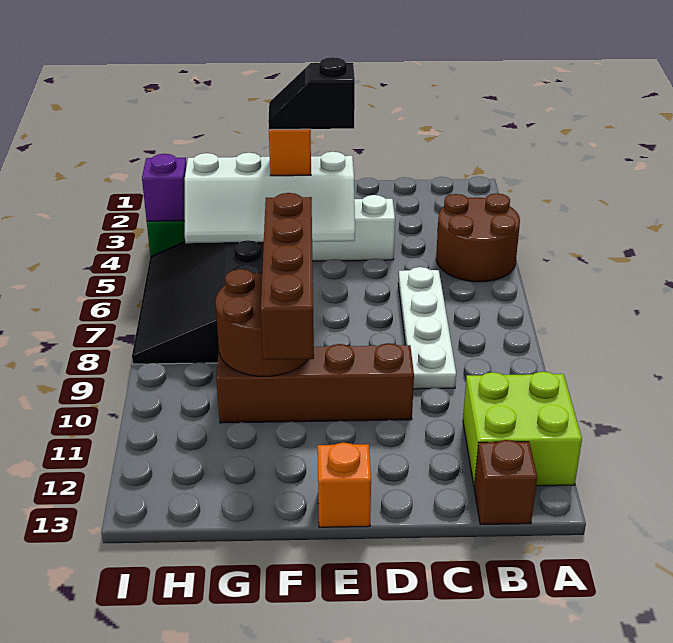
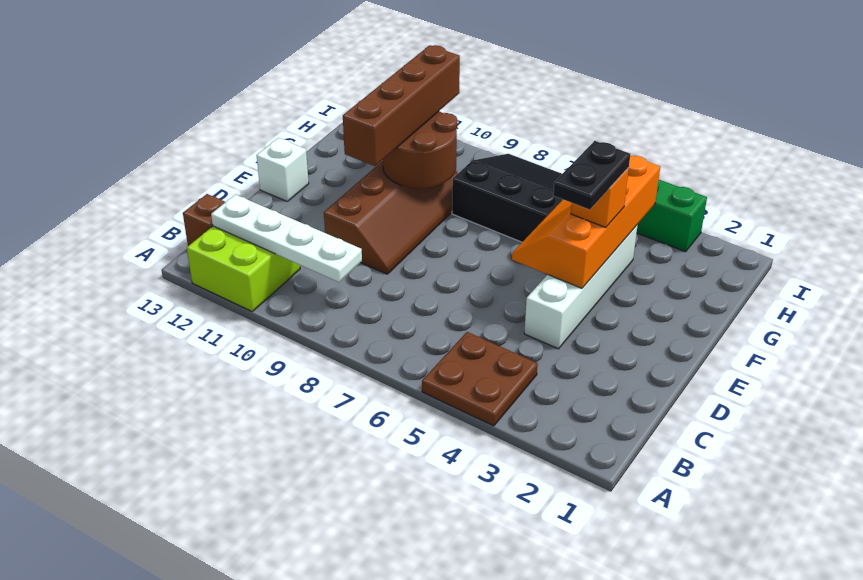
brown round brick A4:B5 level 1 -> brown plate A4:B5 level 1
white plate C6:C9 level 1 -> white plate B9:B12 level 2
white slope E4:H5 level 2 top 4 -> orange slope E4:H5 level 2 top 4
black slope E4:F4 level 4 top E -> black plate E4:F4 level 4
orange brick E13 level 1 -> white brick E13 level 1
brown brick F8:F11 level 3 -> brown brick E10:H10 level 3
purple brick I4 level 2 -> none

